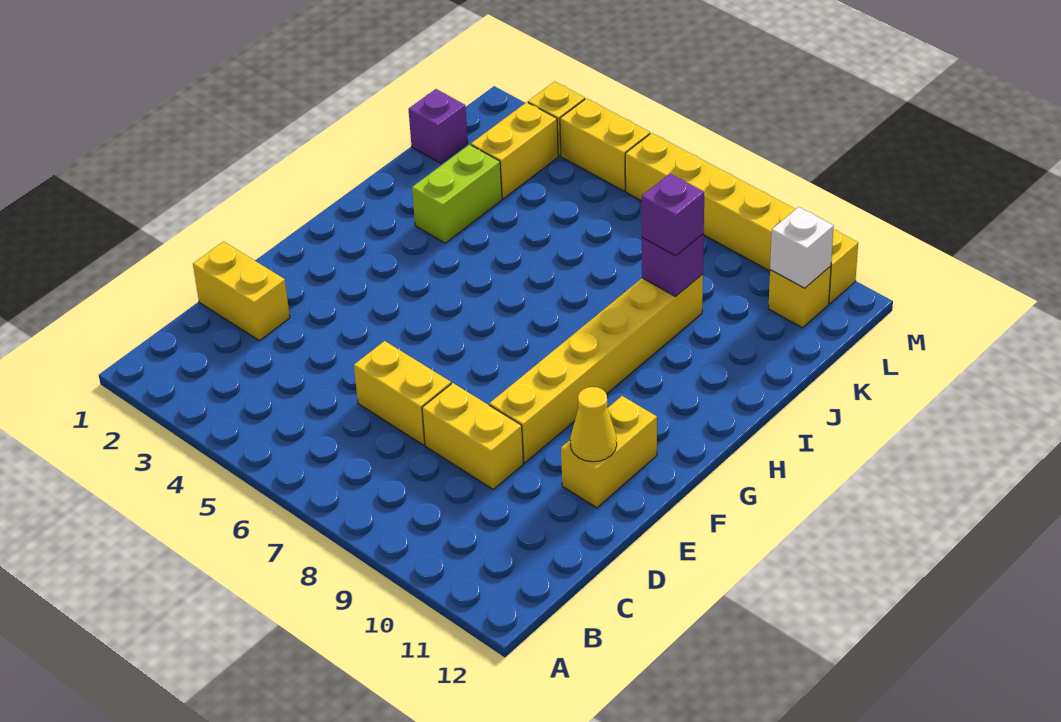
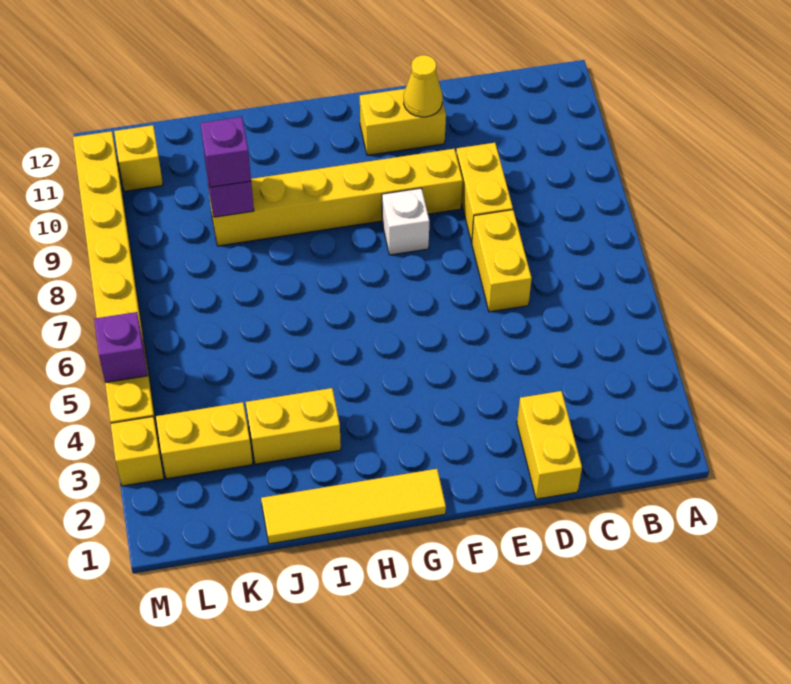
none -> yellow tile G1:J1 level 1
lime brick I3:J3 level 1 -> yellow brick I3:J3 level 1
purple brick K1 level 1 -> purple brick M5 level 2
white brick L11 level 2 -> white brick F8 level 1

